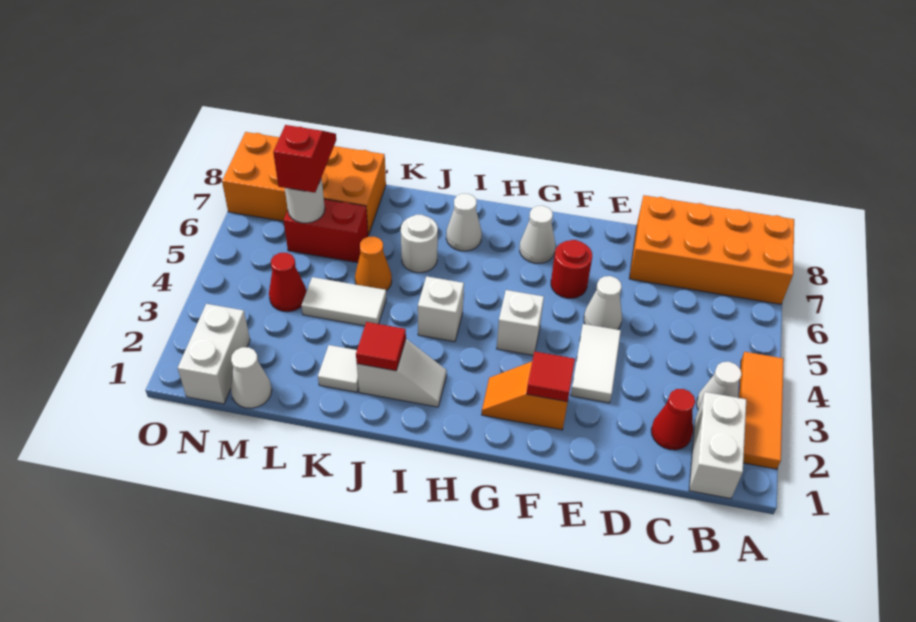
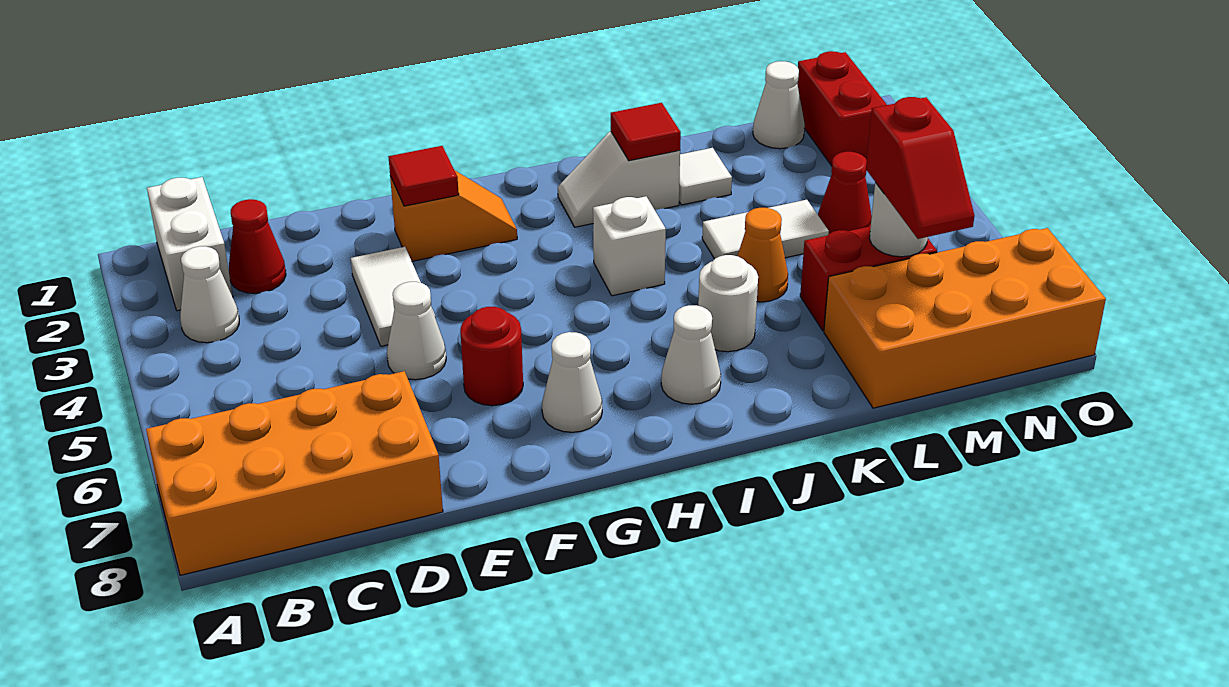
orange tile A2:A4 level 1 -> none
white brick G4 level 1 -> none
white brick N1:N2 level 1 -> red brick N1:N2 level 1

